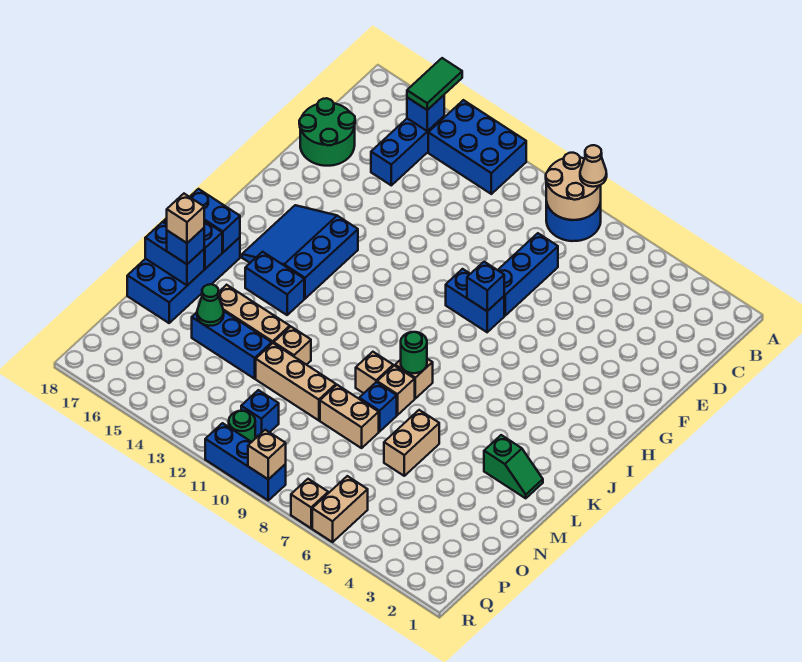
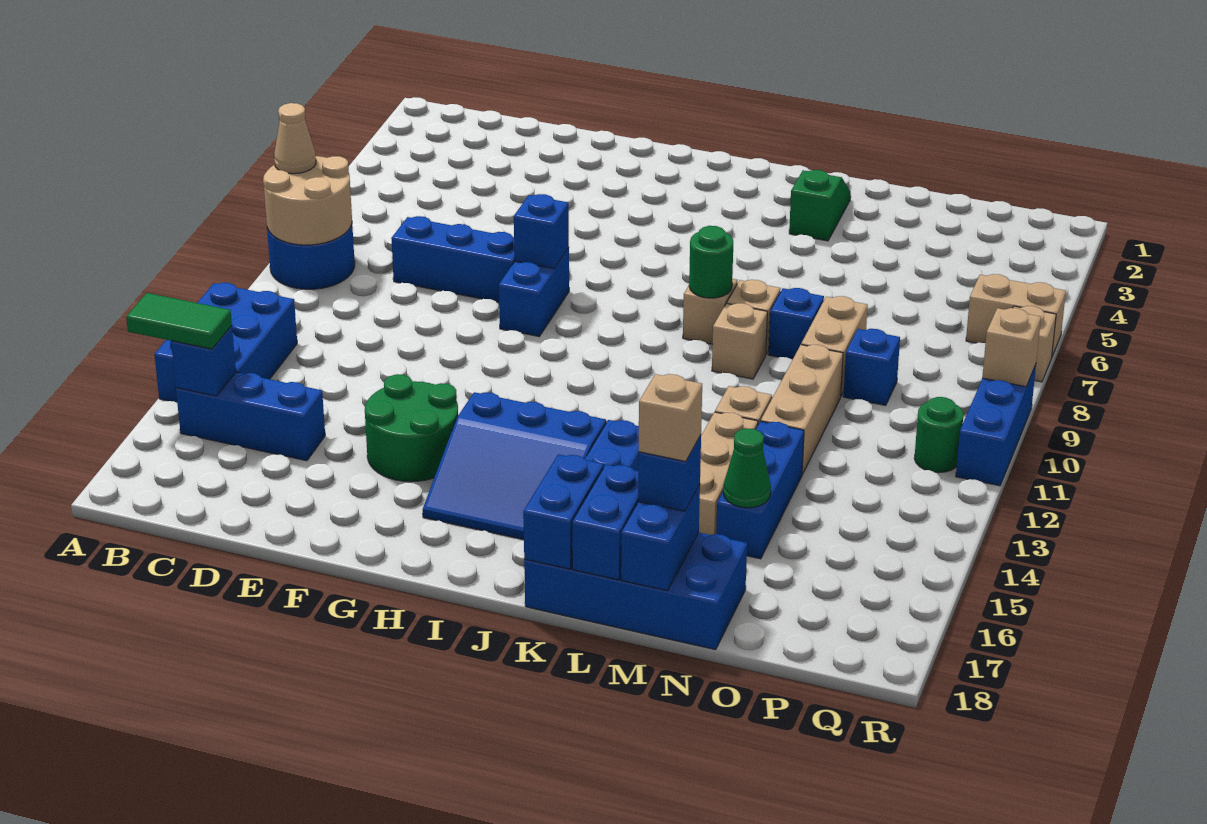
green round brick D17:E18 level 1 -> green round brick F14:G15 level 1
tan brick M6:N6 level 1 -> none
blue brick P11 level 1 -> blue brick O9 level 1

